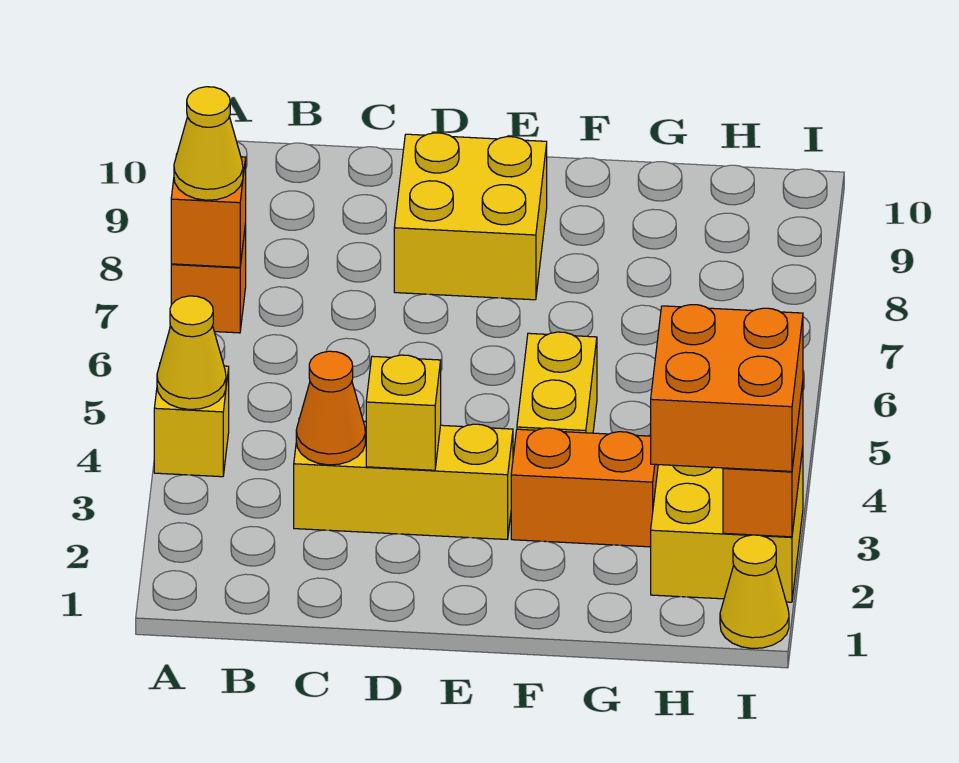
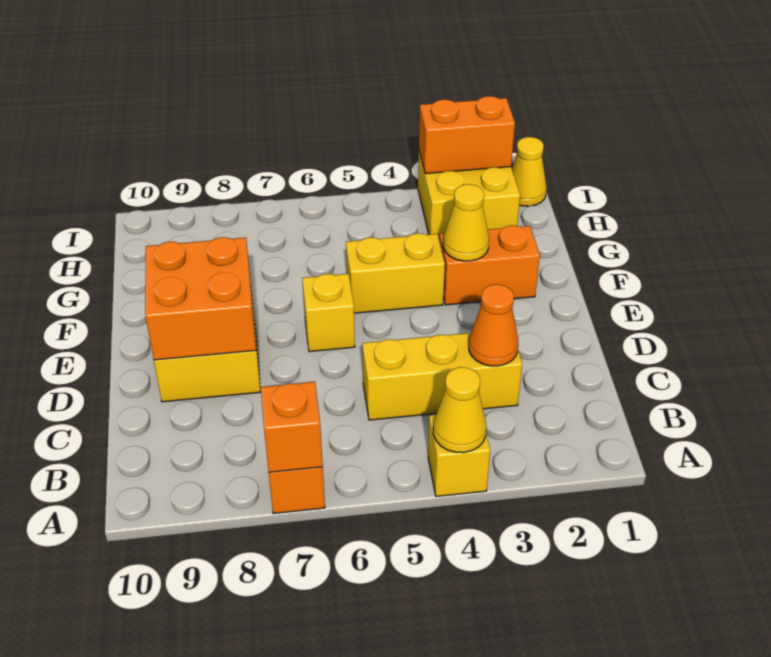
yellow cone A7 level 3 -> yellow cone F3 level 2
yellow brick C3:E3 level 1 -> yellow brick C3:C5 level 1
yellow brick D3 level 2 -> yellow brick E6 level 1
orange brick F3:G3 level 1 -> orange brick F2:F3 level 1
orange brick H2:I3 level 3 -> orange brick D8:E9 level 2

